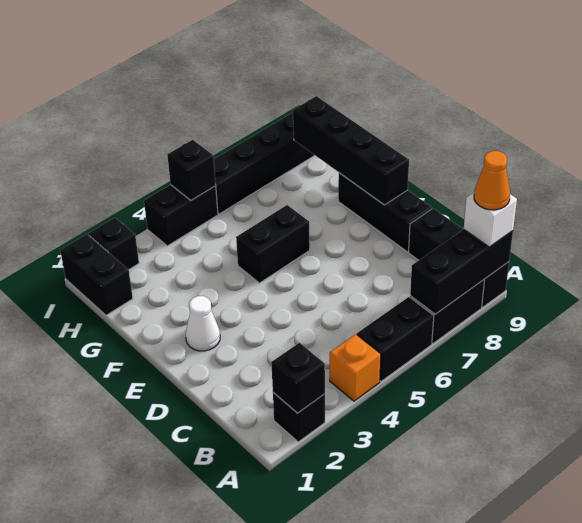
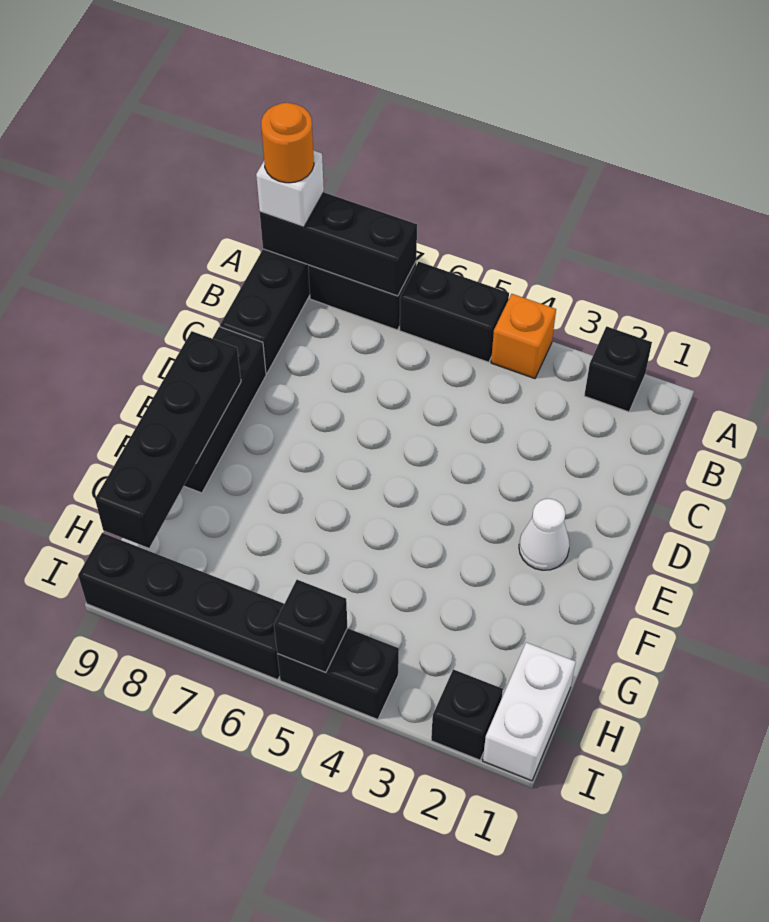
black brick A2 level 2 -> none
orange cone A9 level 4 -> orange round brick A9 level 4
black brick F5:F6 level 1 -> none
black brick H1:I1 level 1 -> white brick H1:I1 level 1

